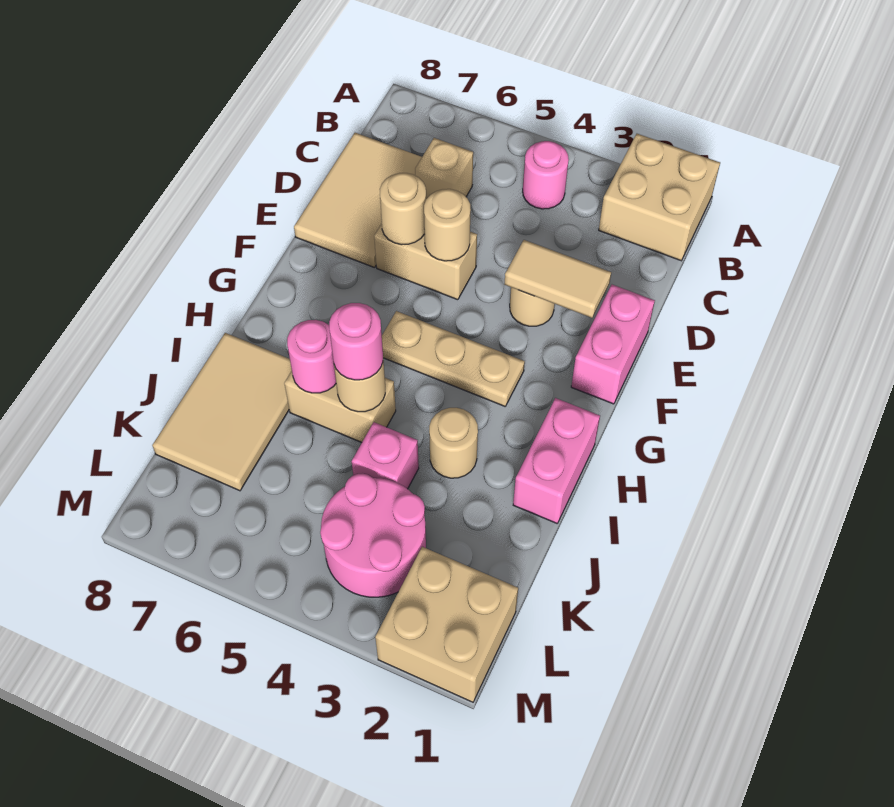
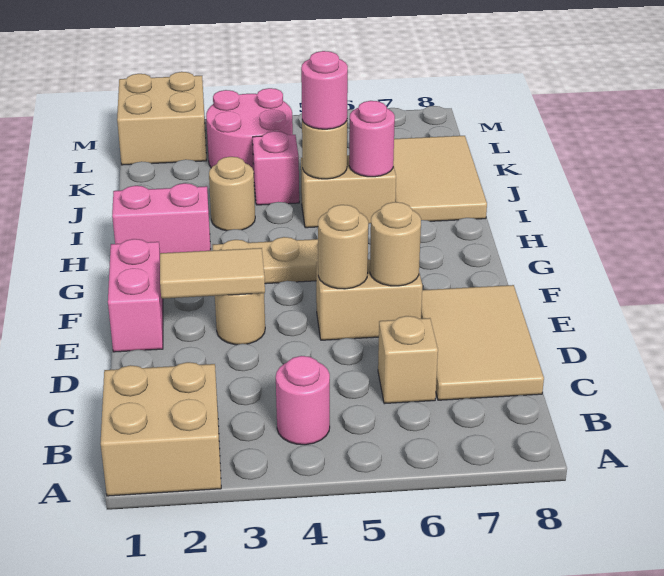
pink brick H1:I1 level 1 -> pink brick H1:H2 level 1

